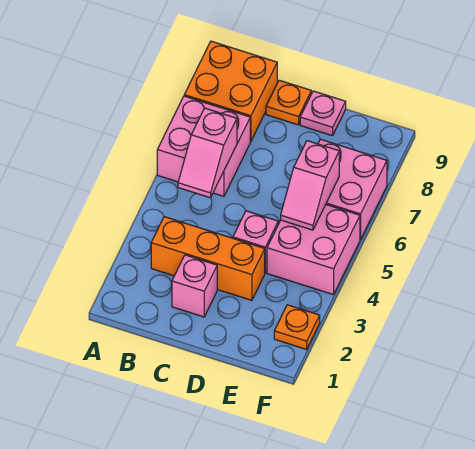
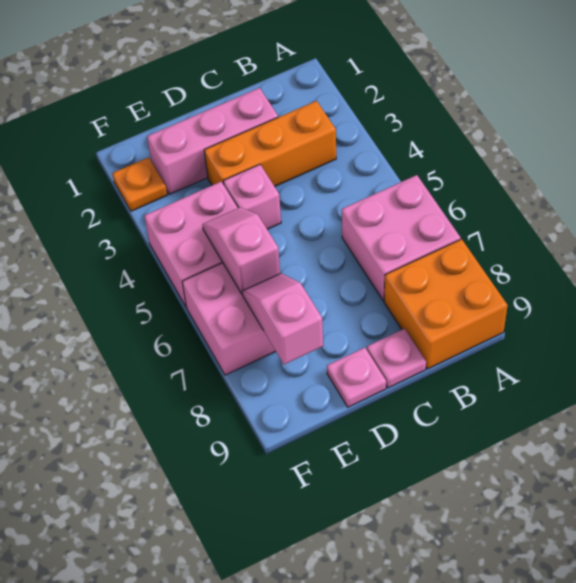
pink slope B5:B6 level 2 top 6 -> pink slope E7:E8 level 2 top 8
pink brick C2 level 1 -> pink brick C2:E2 level 1
orange plate C9 level 1 -> pink plate C9 level 1

